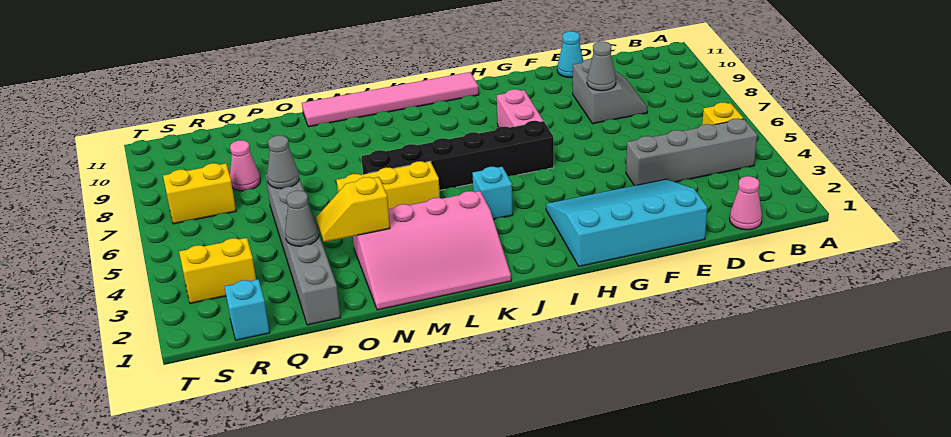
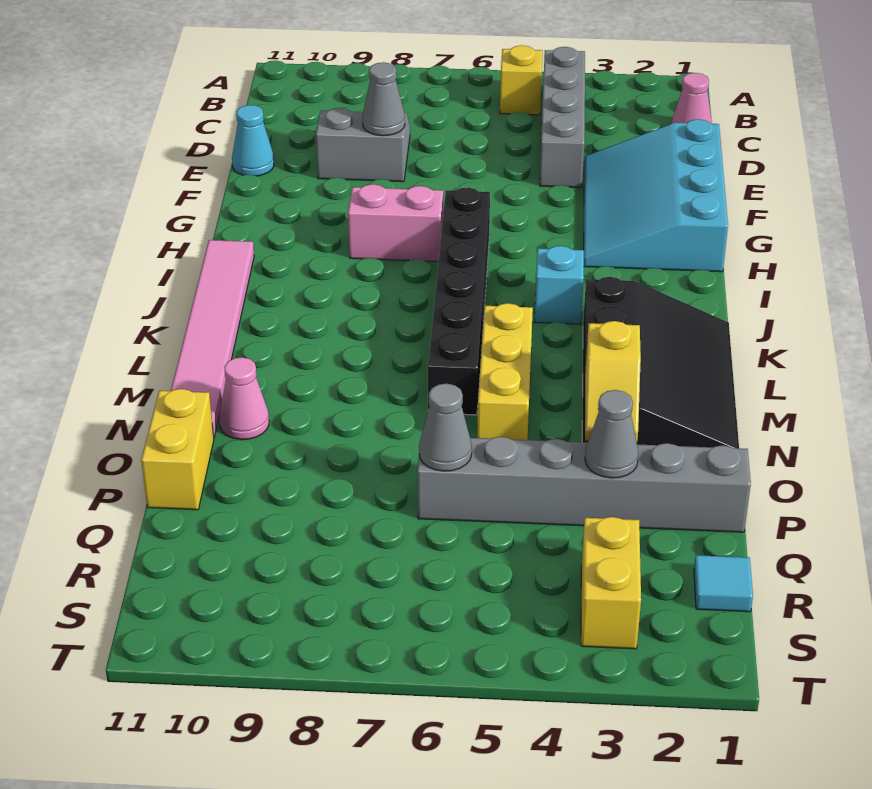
pink slope K1:N3 level 1 top 3 -> black slope K1:N3 level 1 top 3
pink cone Q8 level 1 -> pink cone N10 level 1
cyan brick R1 level 1 -> cyan tile R1 level 1
yellow brick R7:S7 level 1 -> yellow brick O11:P11 level 1

